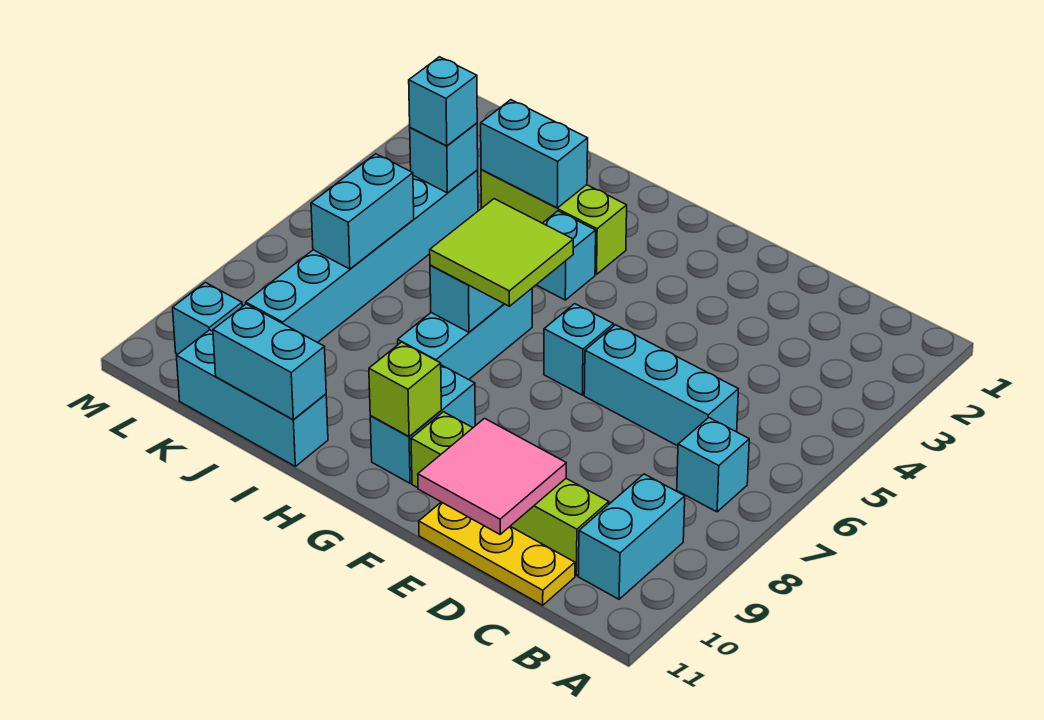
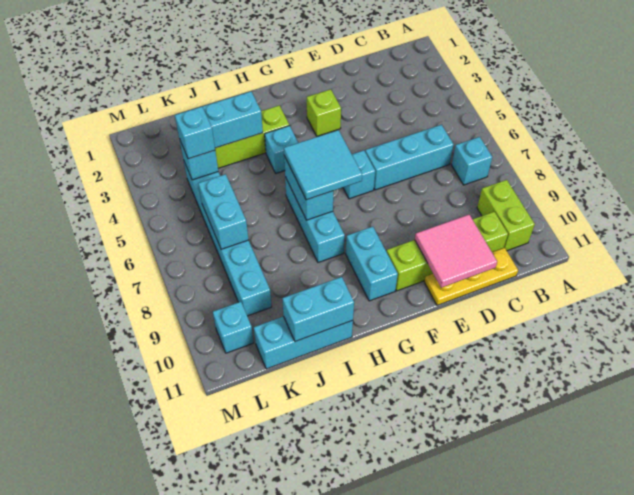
cyan brick B9:B10 level 1 -> lime brick B9:B10 level 1
lime tile G6:H7 level 3 -> cyan tile G6:H7 level 3
lime brick G10 level 2 -> lime brick F3 level 1

